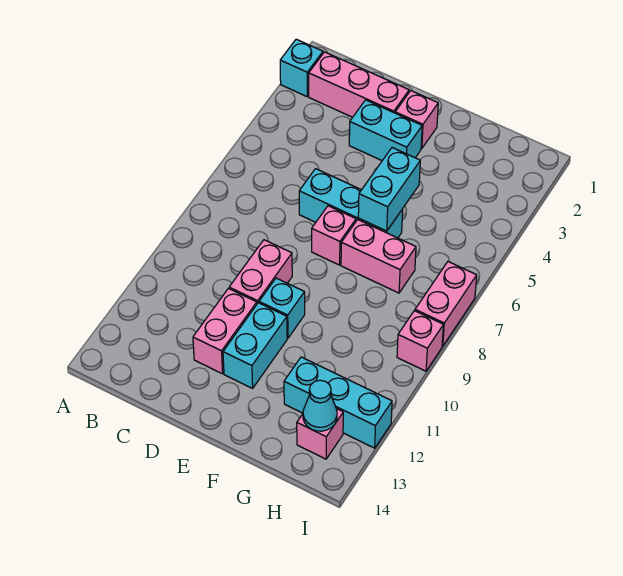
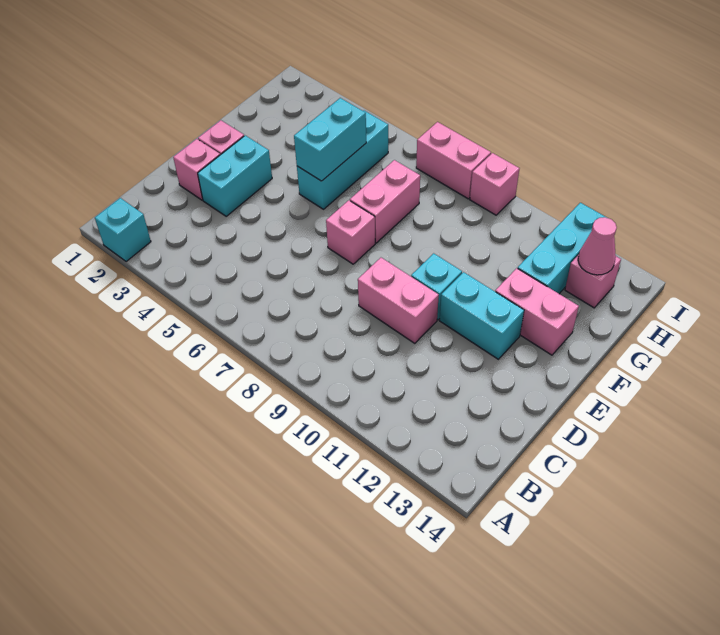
pink brick B2:D2 level 1 -> pink brick D2 level 1
cyan brick D6:F6 level 1 -> cyan brick F5:H5 level 1
pink brick D11:D12 level 1 -> pink brick F12:F13 level 1
cyan brick F5:F6 level 2 -> cyan brick F5:G5 level 2
cyan cone H13 level 2 -> pink cone H13 level 2

